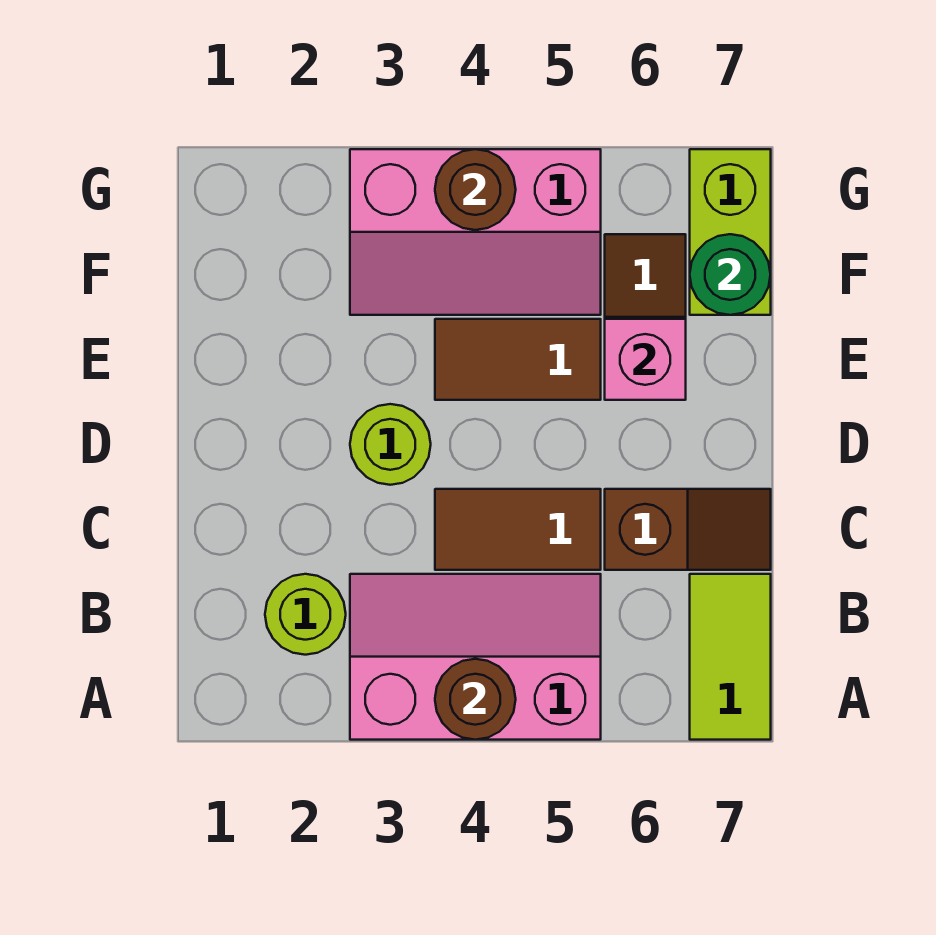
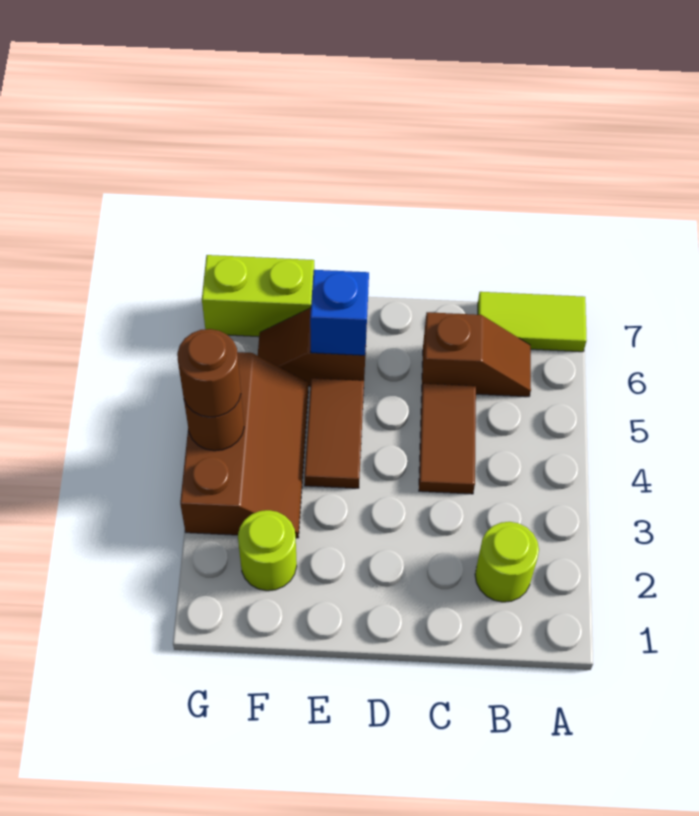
pink slope A3:B5 level 1 top A -> none
brown round brick A4 level 2 -> brown round brick G4 level 3
brown slope C6:C7 level 1 top 6 -> brown slope B6:C6 level 1 top C
lime round brick D3 level 1 -> lime round brick F2 level 1
pink brick E6 level 2 -> blue brick E6 level 2
pink slope F3:G5 level 1 top G -> brown slope F3:G5 level 1 top G
green round brick F7 level 2 -> none

